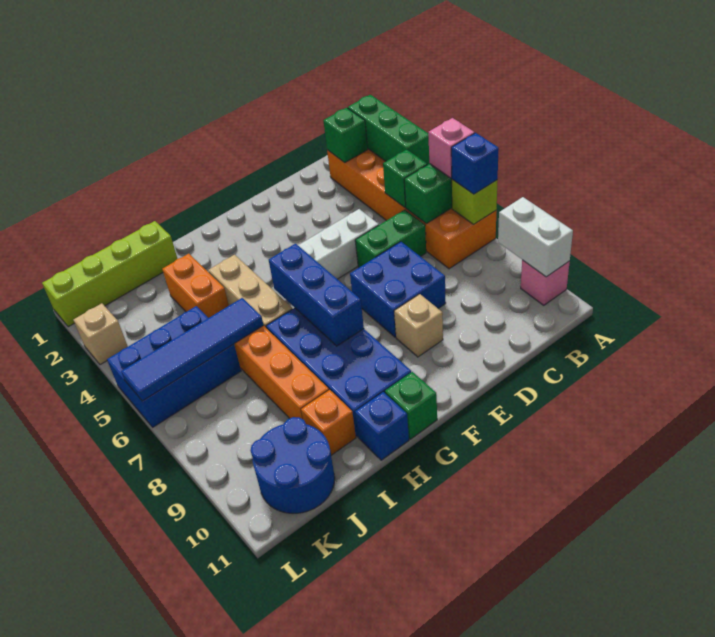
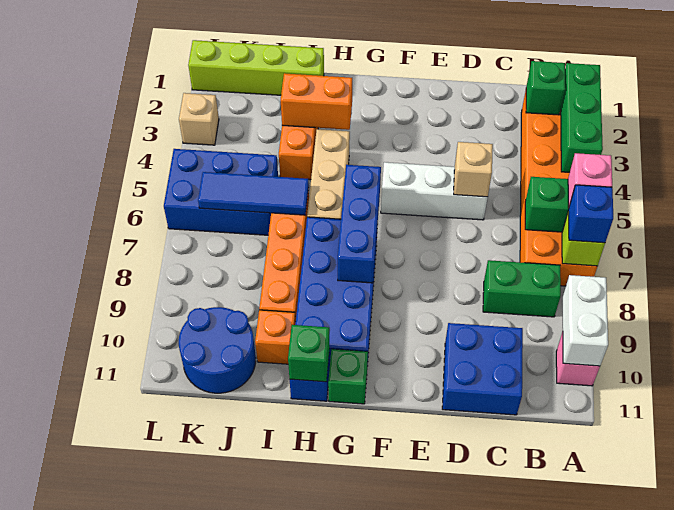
green brick B5 level 2 -> green brick H11 level 2
green brick C6:D6 level 1 -> green brick B8:C8 level 1
blue brick D7:E8 level 1 -> blue brick C10:D11 level 1
tan brick E9 level 1 -> tan brick D5 level 2
none -> orange brick H3:I3 level 2
blue tile I6:L6 level 2 -> blue tile I6:K6 level 2

